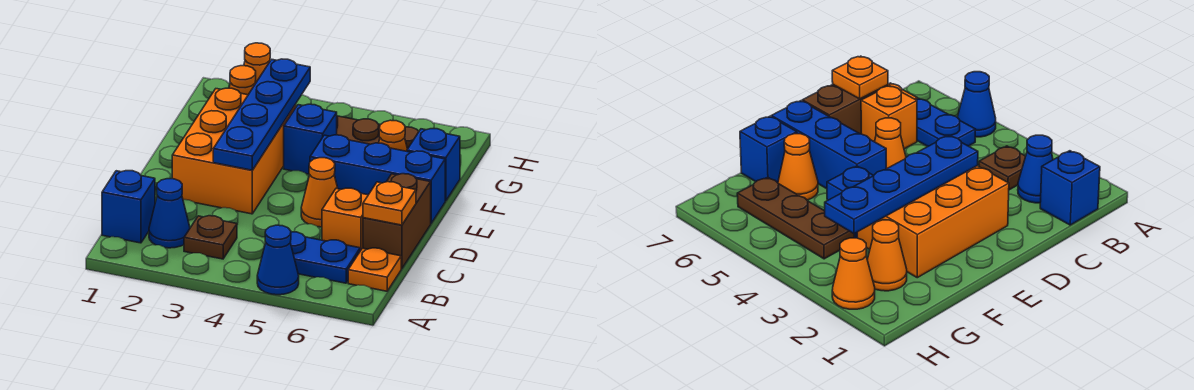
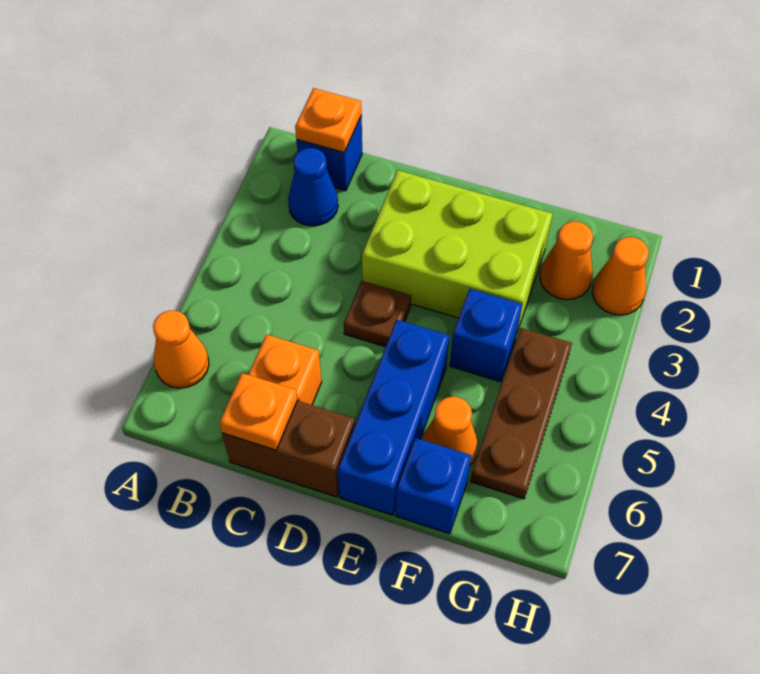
blue cone A5 level 1 -> none
brown plate B3 level 1 -> brown plate D4 level 1
blue plate B5:B6 level 1 -> none
orange plate B7 level 1 -> orange plate B1 level 2
orange brick D2:F3 level 1 -> lime brick D2:F3 level 1
blue plate D3:G3 level 2 -> none
orange cone D5 level 1 -> orange cone A6 level 1

